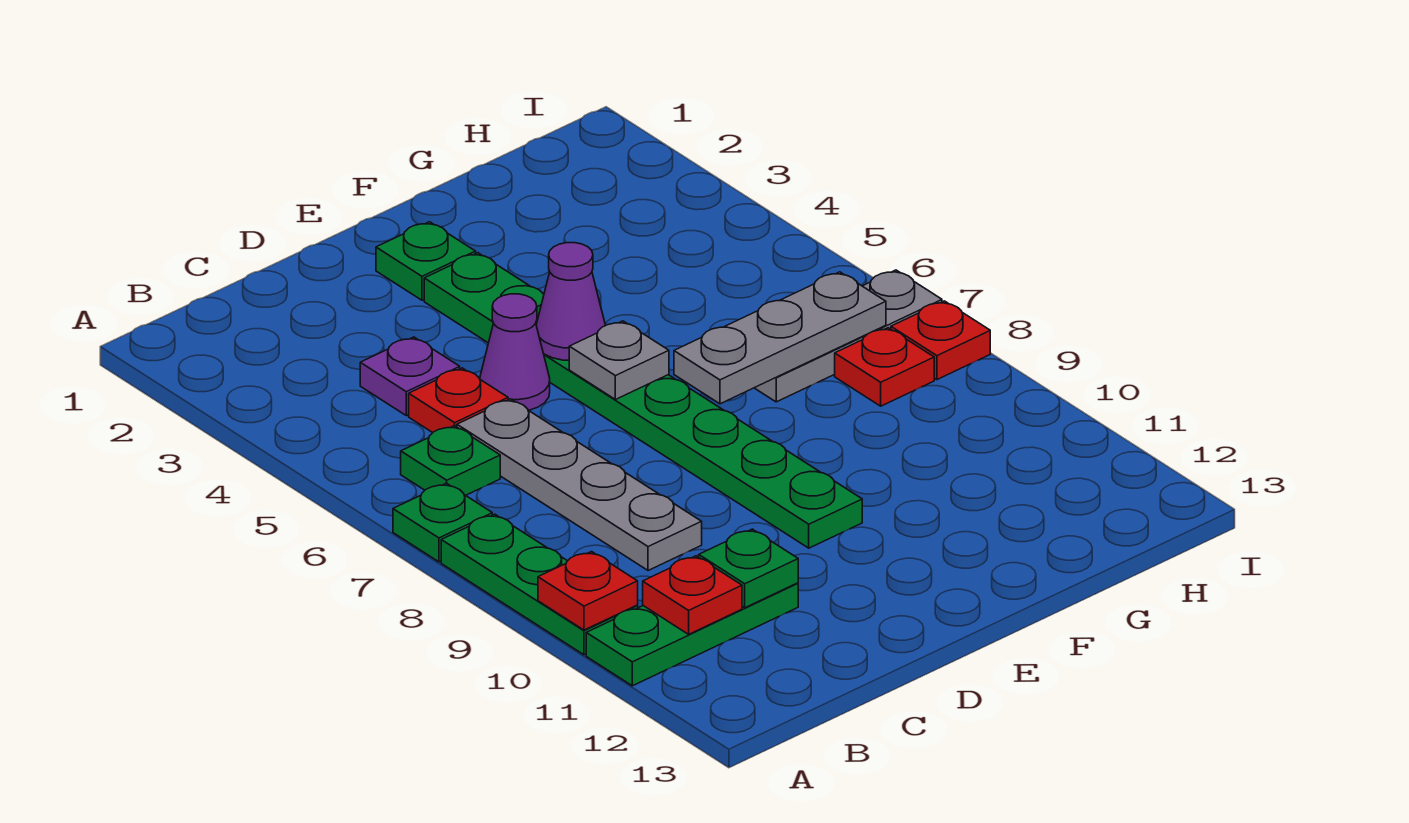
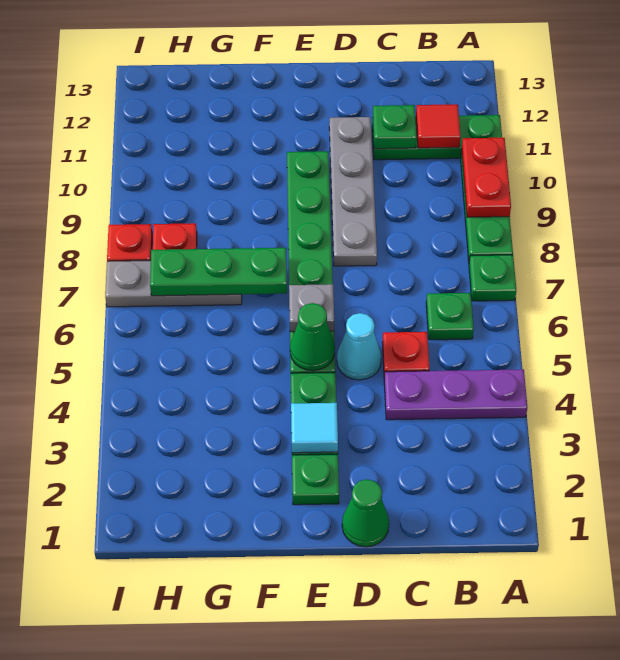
red plate A10 level 2 -> red plate A9:A10 level 2
red plate B11 level 2 -> red tile B11 level 2
purple plate C4 level 1 -> purple plate A4:C4 level 1
grey plate C6:C9 level 1 -> grey plate D8:D11 level 1
none -> green cone D1 level 1
purple cone D5 level 1 -> cyan cone D5 level 1
none -> cyan tile E3 level 2
purple cone E5 level 2 -> green cone E5 level 2
grey plate F7:H7 level 2 -> green plate F7:H7 level 2

